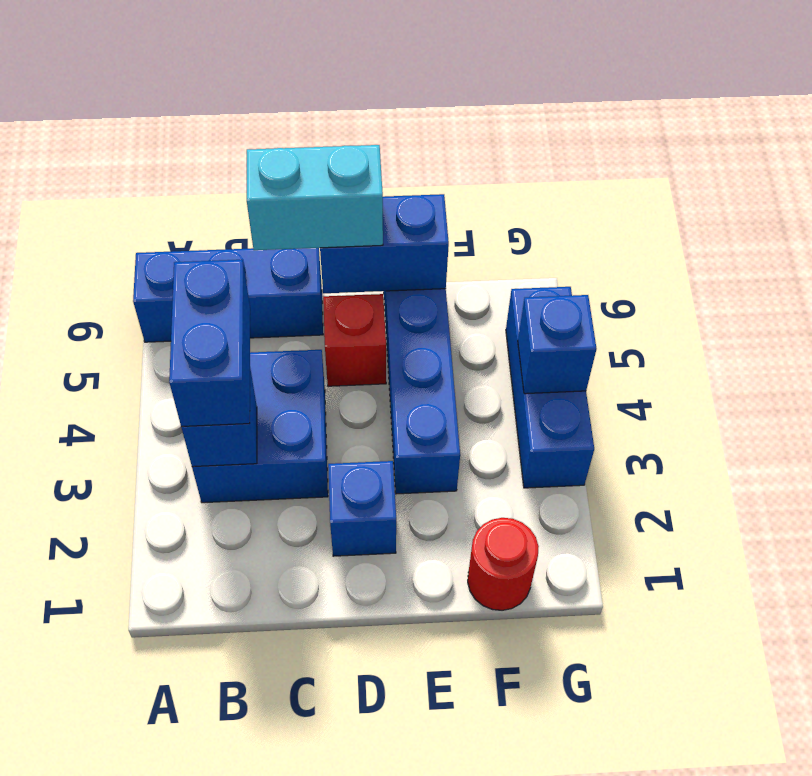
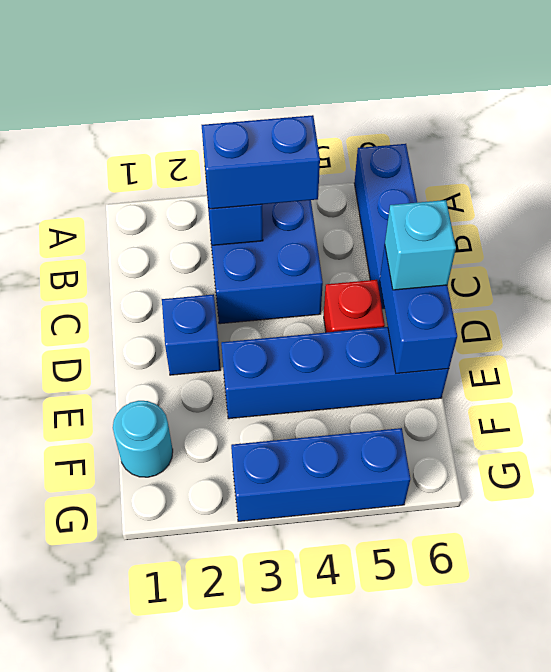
cyan brick C6:D6 level 3 -> cyan brick D6 level 3
red round brick F1 level 1 -> cyan round brick F1 level 1
blue brick G4 level 2 -> none

